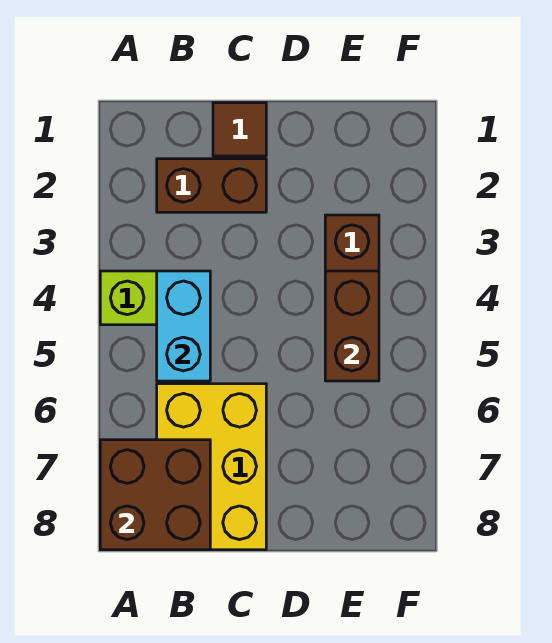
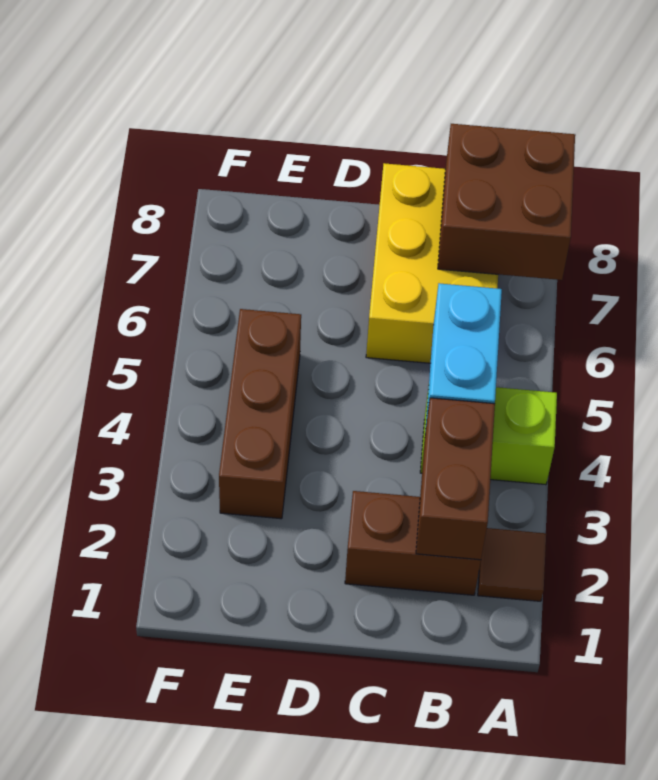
brown tile C1 level 1 -> brown tile A2 level 1
brown brick E4:E5 level 2 -> brown brick B2:B3 level 2

